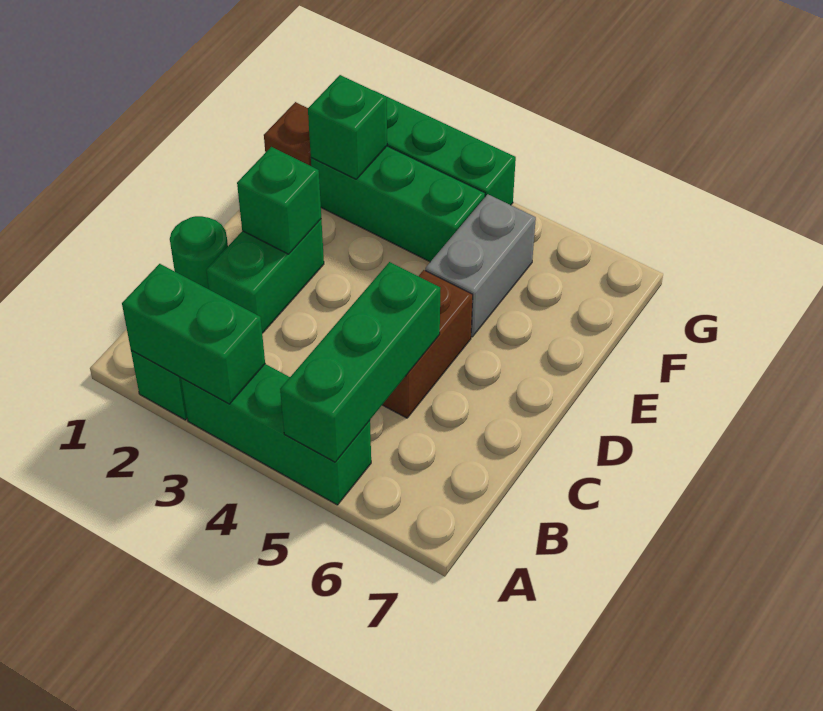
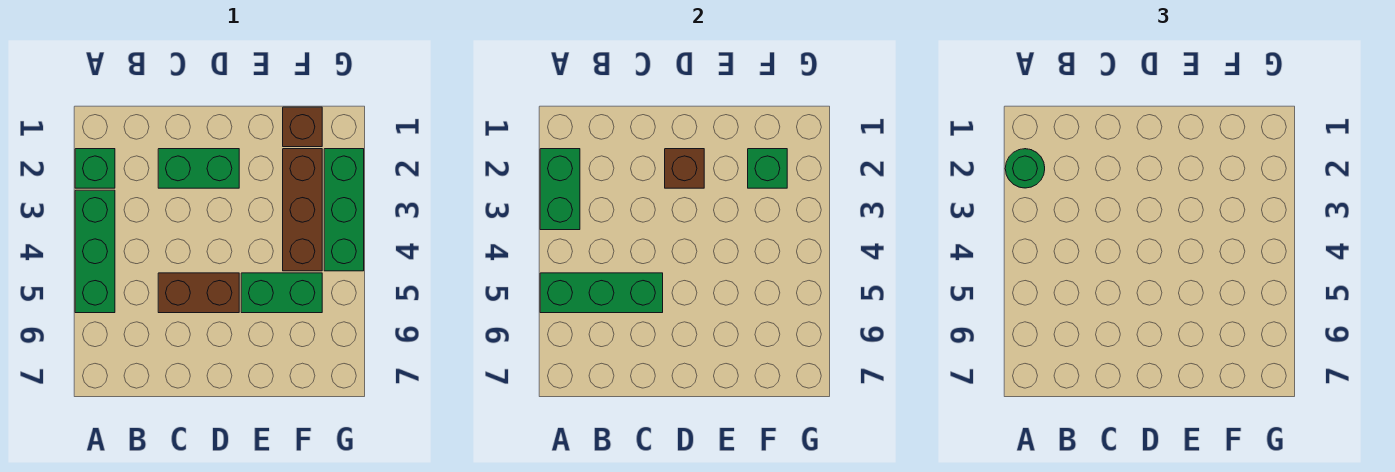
green round brick C1 level 1 -> green round brick A2 level 3
green brick D2 level 2 -> brown brick D2 level 2
grey brick E5:F5 level 1 -> green brick E5:F5 level 1
green brick F2:F4 level 1 -> brown brick F2:F4 level 1

